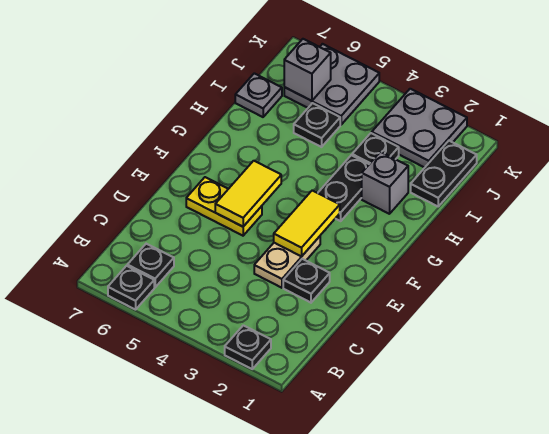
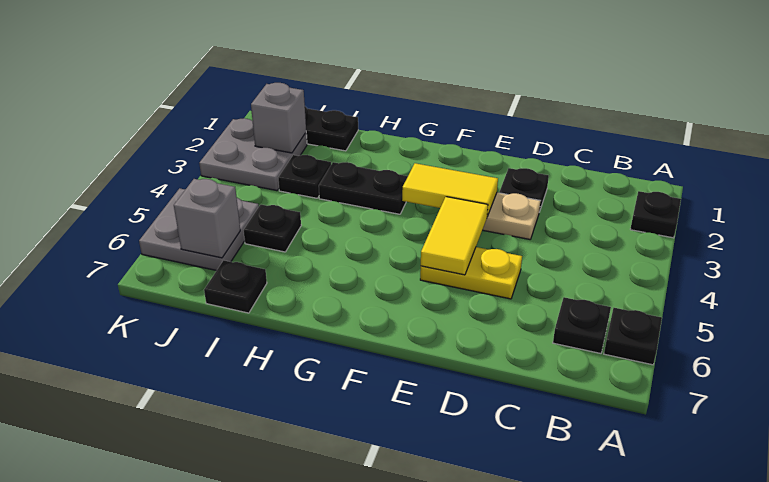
yellow plate E5:E6 level 1 -> yellow plate D5:E5 level 1
yellow tile E5:F5 level 2 -> yellow tile E4:E5 level 2
grey brick H2 level 1 -> grey brick J2 level 2
grey plate I7 level 1 -> black plate I7 level 1

